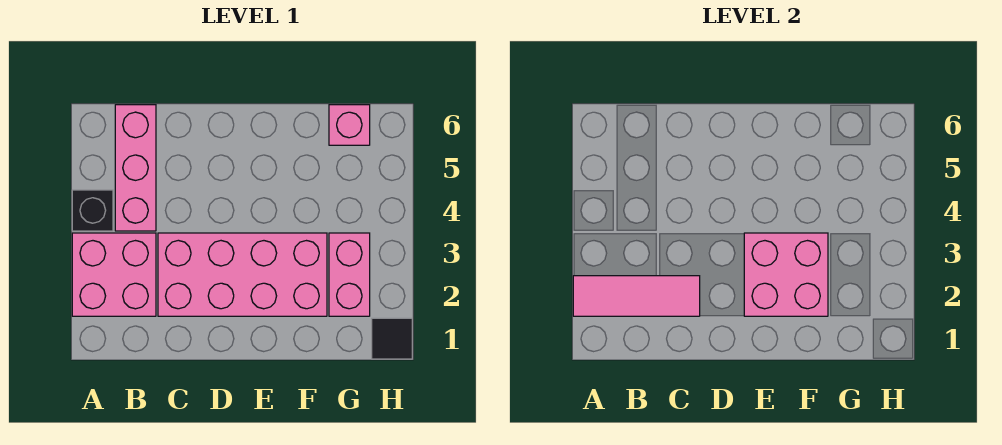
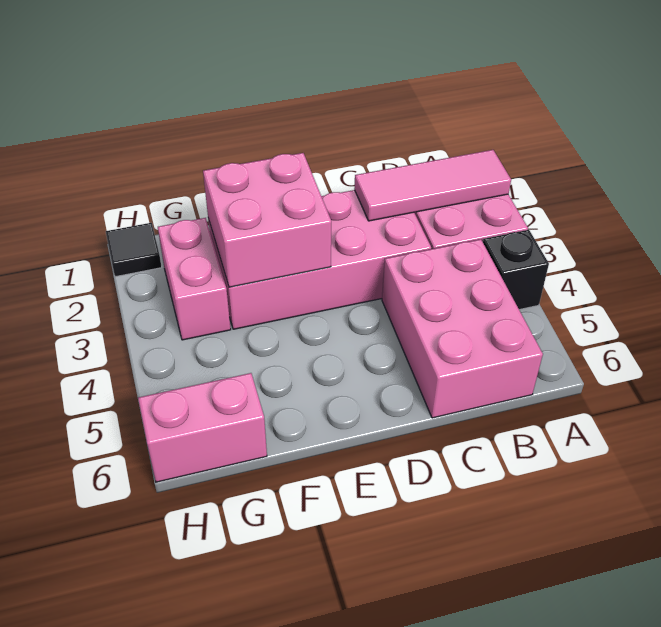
pink brick B4:B6 level 1 -> pink brick B4:C6 level 1
pink brick G6 level 1 -> pink brick G6:H6 level 1

